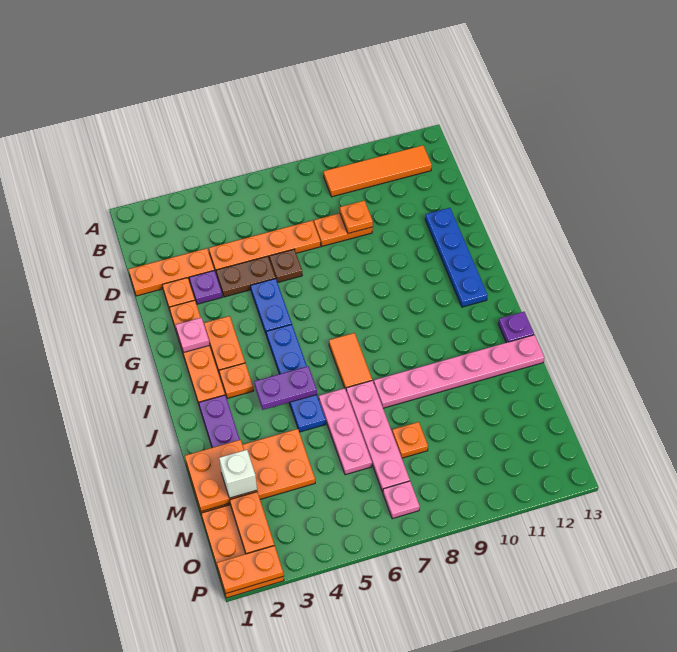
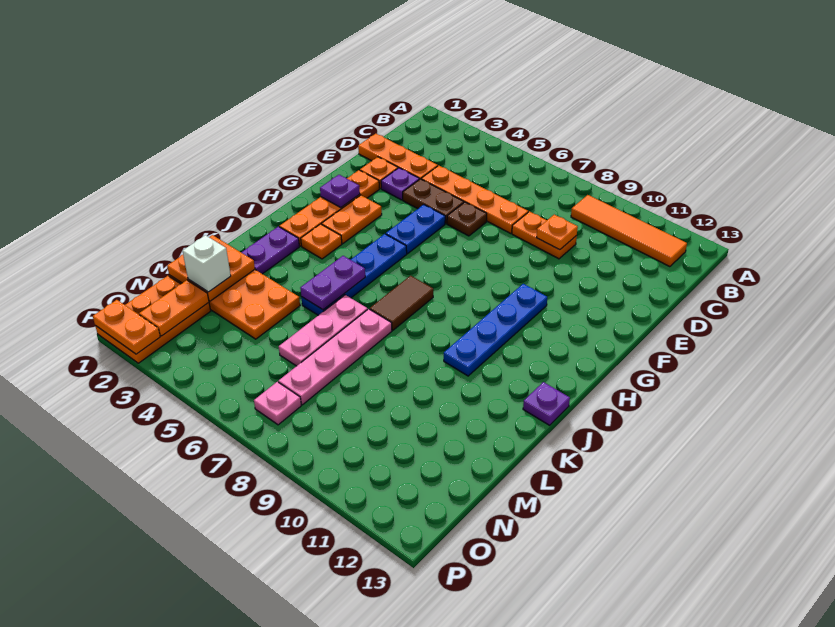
blue plate E12:H12 level 1 -> blue plate G10:J10 level 1
pink plate G2 level 2 -> purple plate G2 level 2
orange tile I7:J7 level 1 -> brown tile I7:J7 level 1
purple plate J4:J5 level 2 -> purple plate J5:K5 level 2
pink plate K8:K13 level 1 -> none
orange plate M8 level 1 -> none

